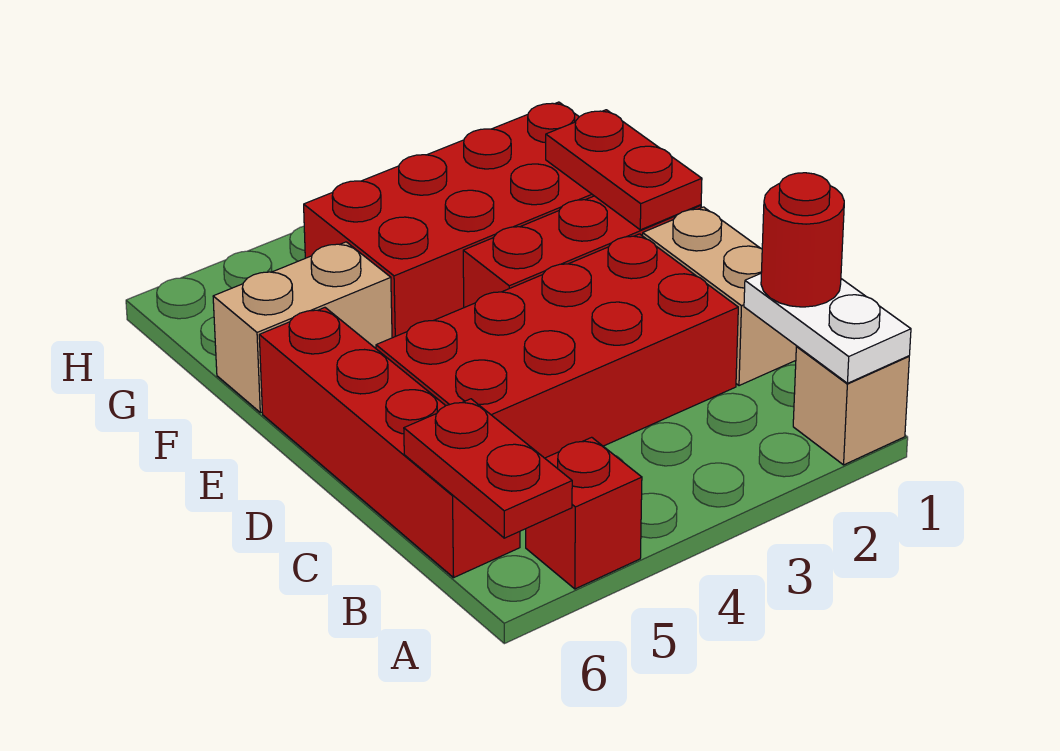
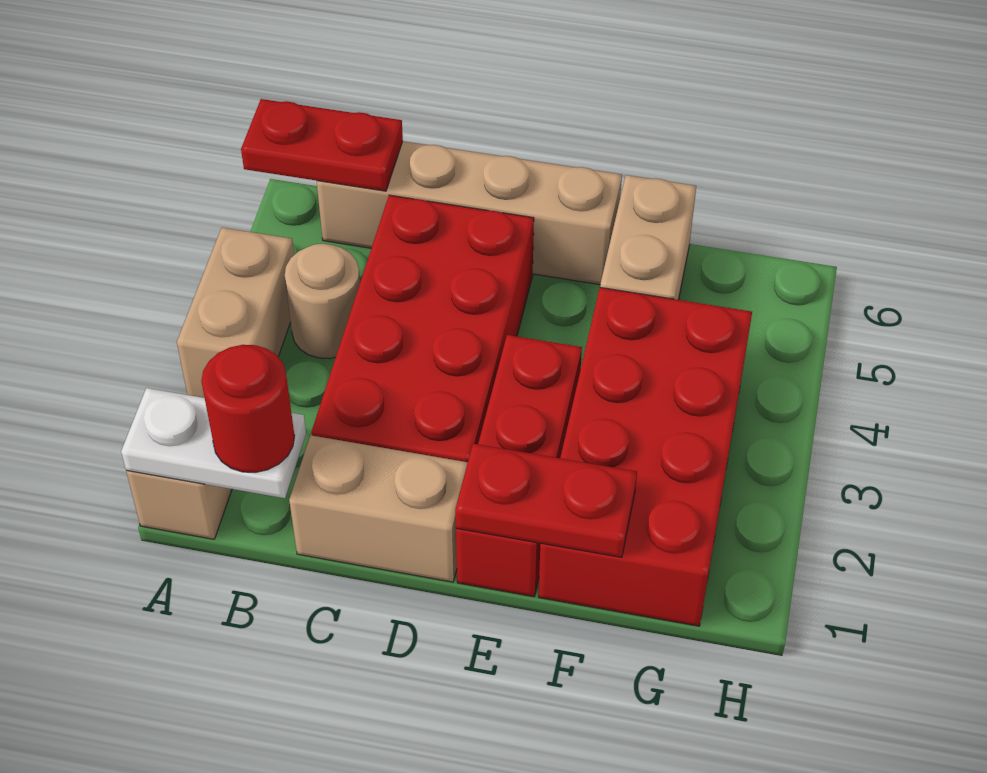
none -> tan brick A3:A4 level 1
red brick A5 level 1 -> none
none -> tan round brick B4 level 1
red brick B6:E6 level 1 -> tan brick B6:E6 level 1

